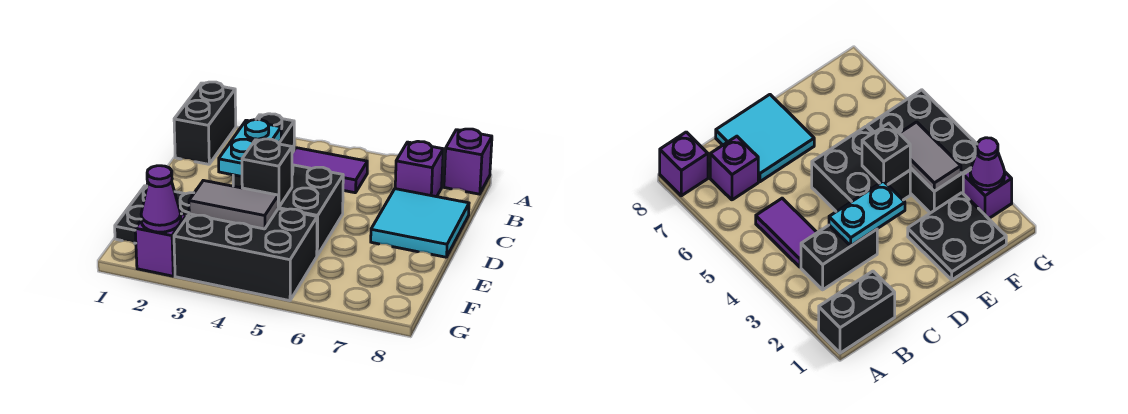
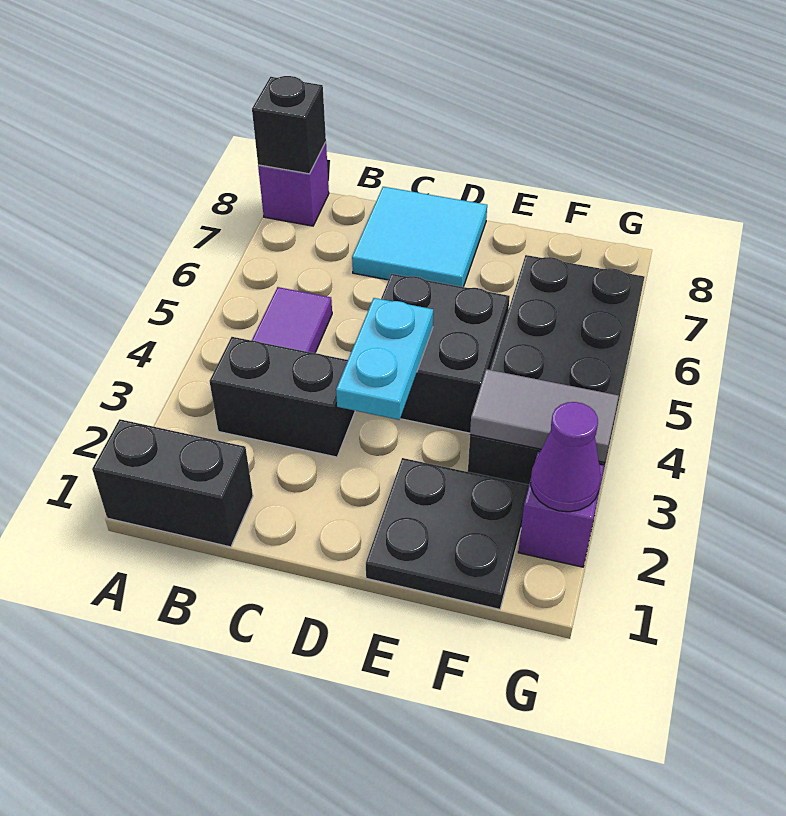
purple brick B7 level 1 -> none
cyan plate C3:D3 level 2 -> cyan plate D3:D4 level 2
black brick E4 level 2 -> black brick A8 level 2
black brick F3:G5 level 1 -> black brick F3:G6 level 1
grey tile F3:F4 level 2 -> grey tile F3:G3 level 2

